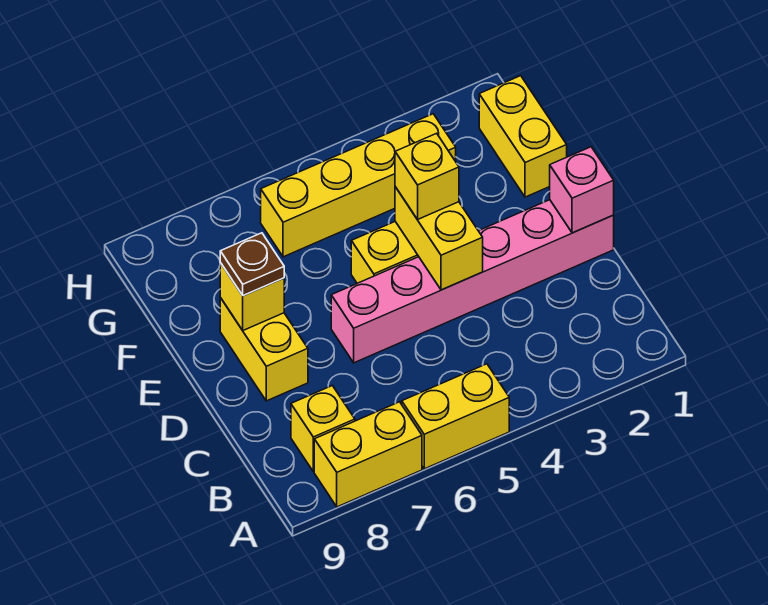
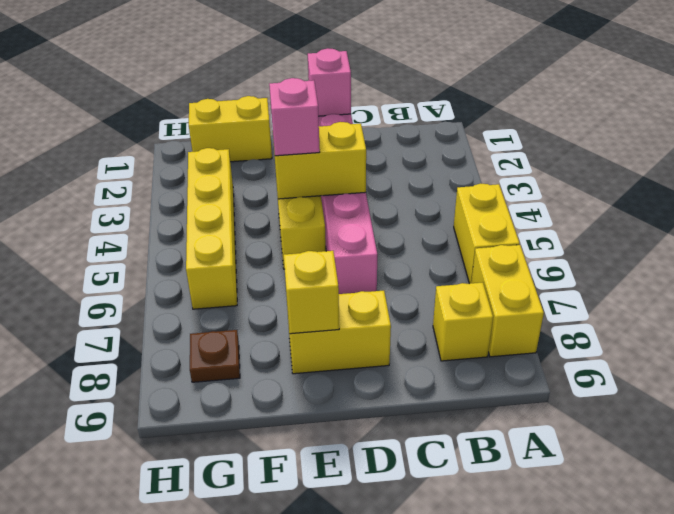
yellow brick E4 level 3 -> pink brick E4 level 3
brown plate E8 level 3 -> brown plate G8 level 1

